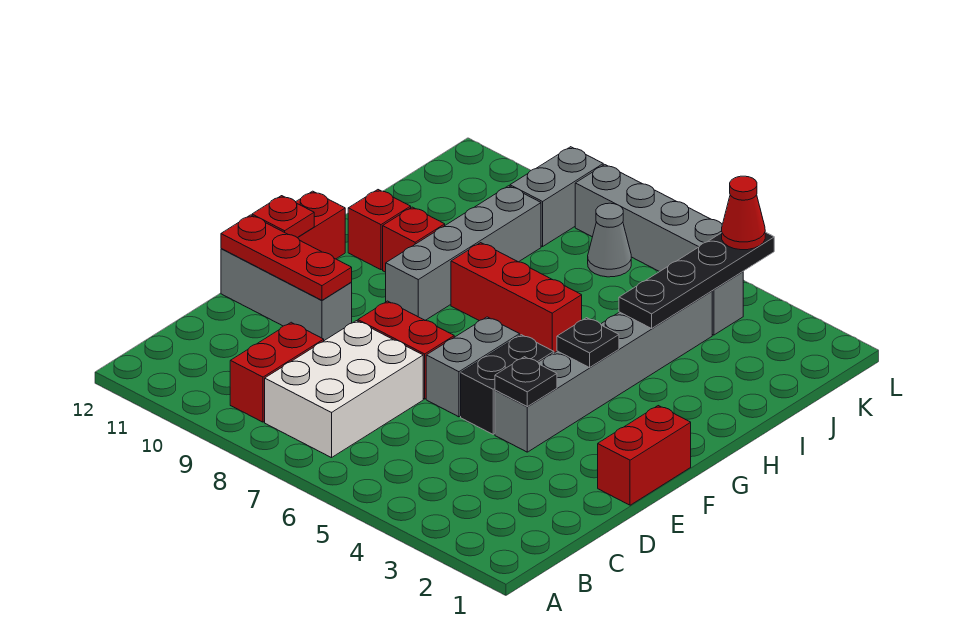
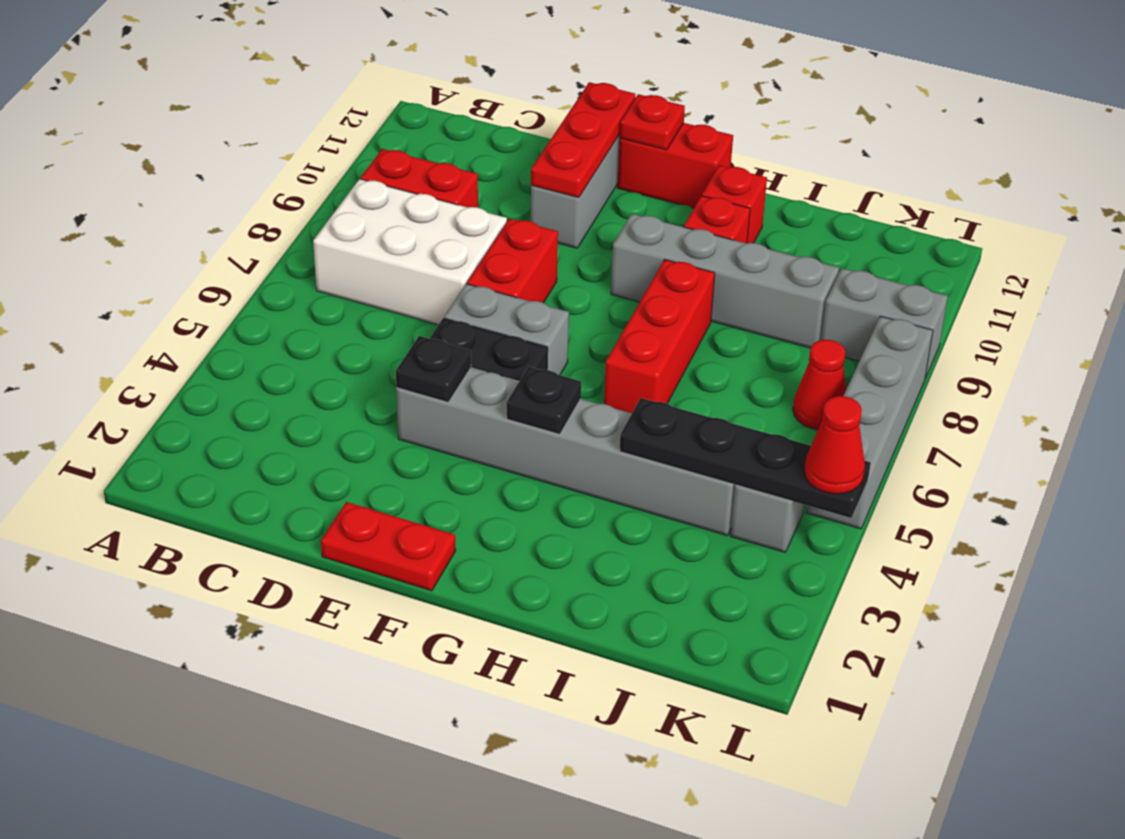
red brick E1:F1 level 1 -> red plate E1:F1 level 1
grey cone K7 level 1 -> red cone K7 level 1

